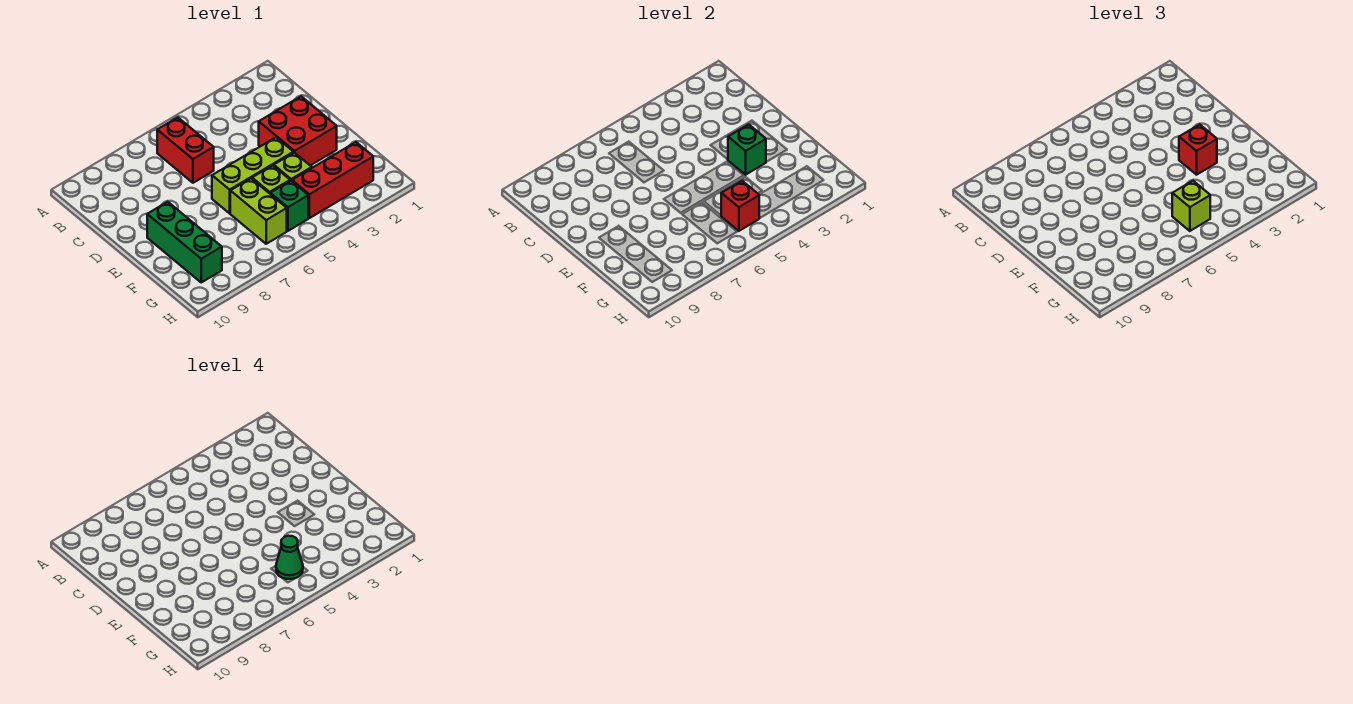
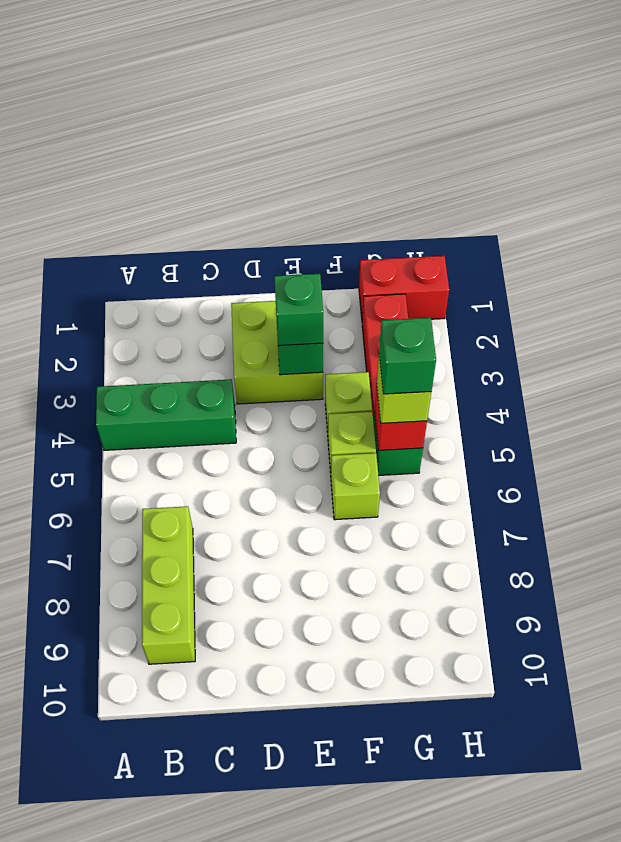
red brick B6:C6 level 1 -> red brick G1:H1 level 1
red brick D2:E3 level 1 -> lime brick D2:E3 level 1
red brick E3 level 3 -> green brick E3 level 3
lime brick E4:E6 level 1 -> lime brick B7:B9 level 1
green brick E9:G9 level 1 -> green brick A4:C4 level 1
lime brick F6:G6 level 1 -> lime brick F6 level 1
green cone G5 level 4 -> green brick G5 level 4

